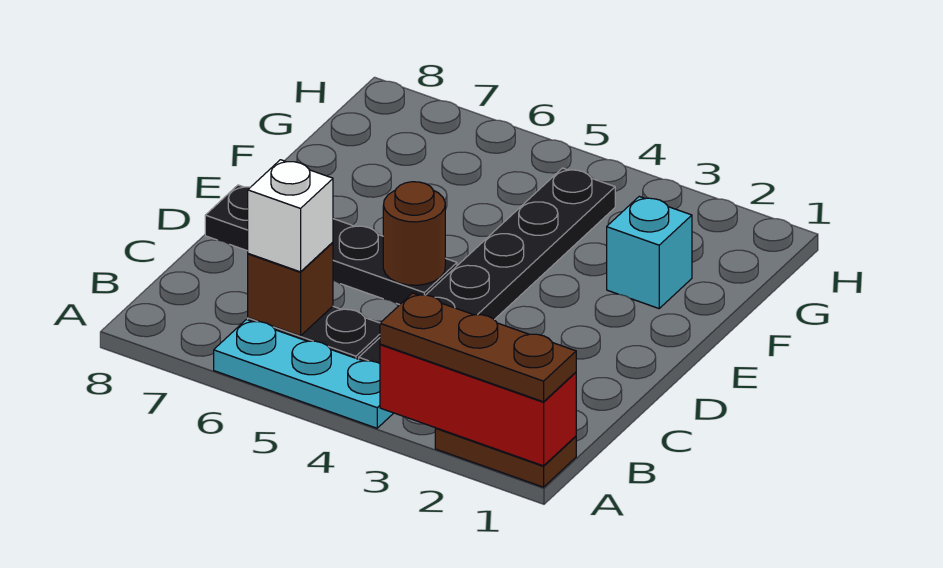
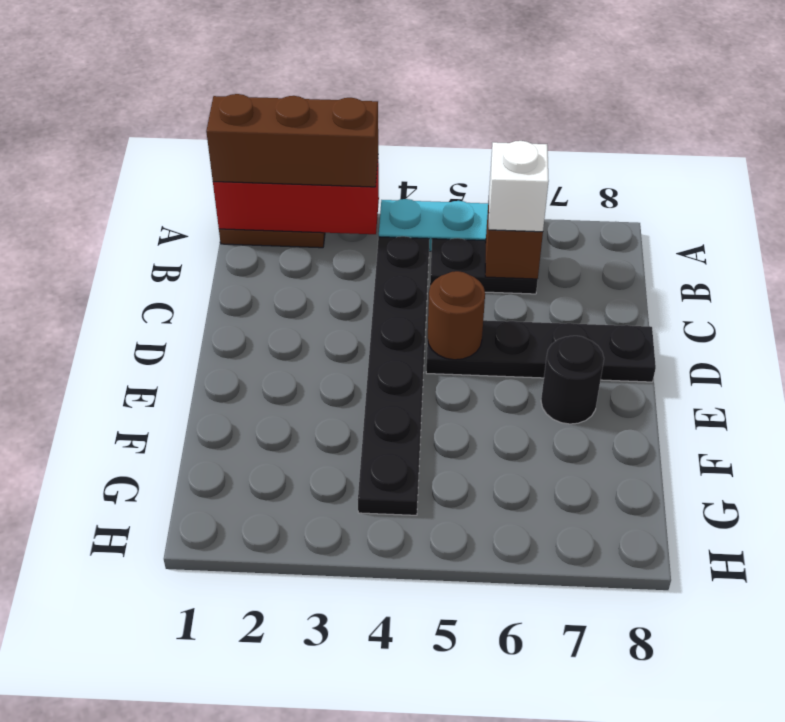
brown plate A1:A3 level 3 -> brown brick A1:A3 level 3
none -> black round brick E7 level 1
cyan brick F2 level 1 -> none

